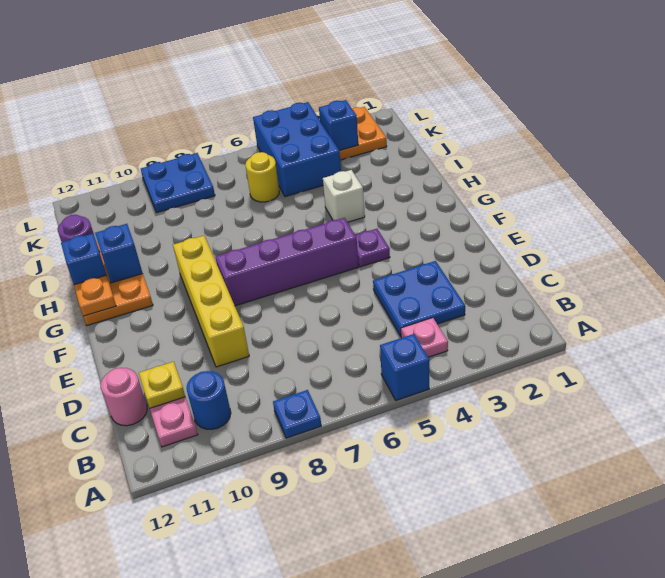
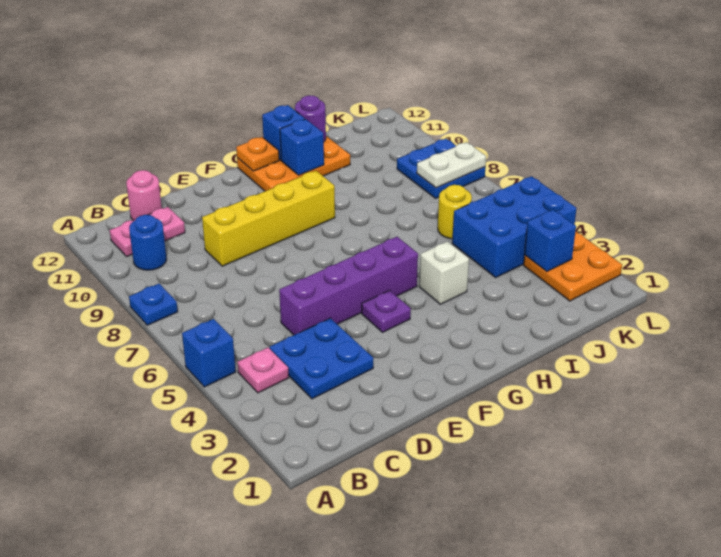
yellow plate C11 level 2 -> none
purple brick F5:F8 level 1 -> purple brick D5:G5 level 1
none -> white plate K8:L8 level 2

